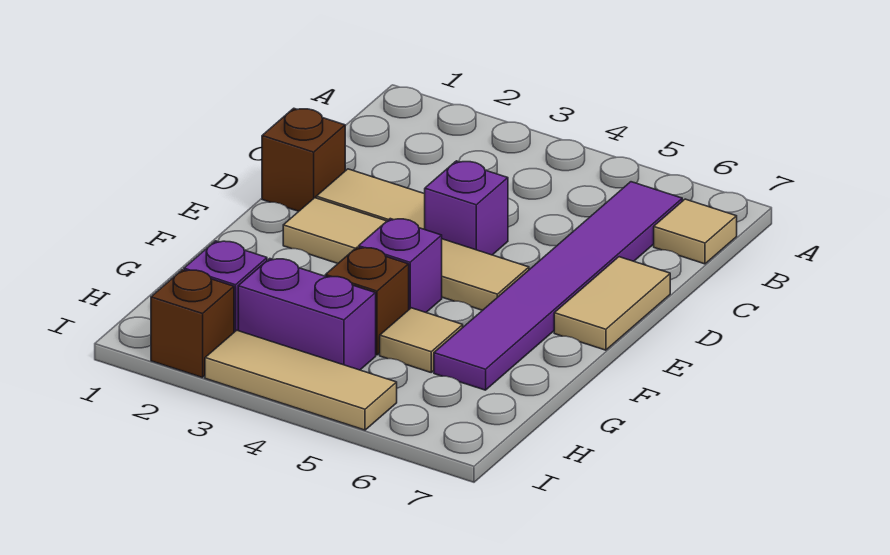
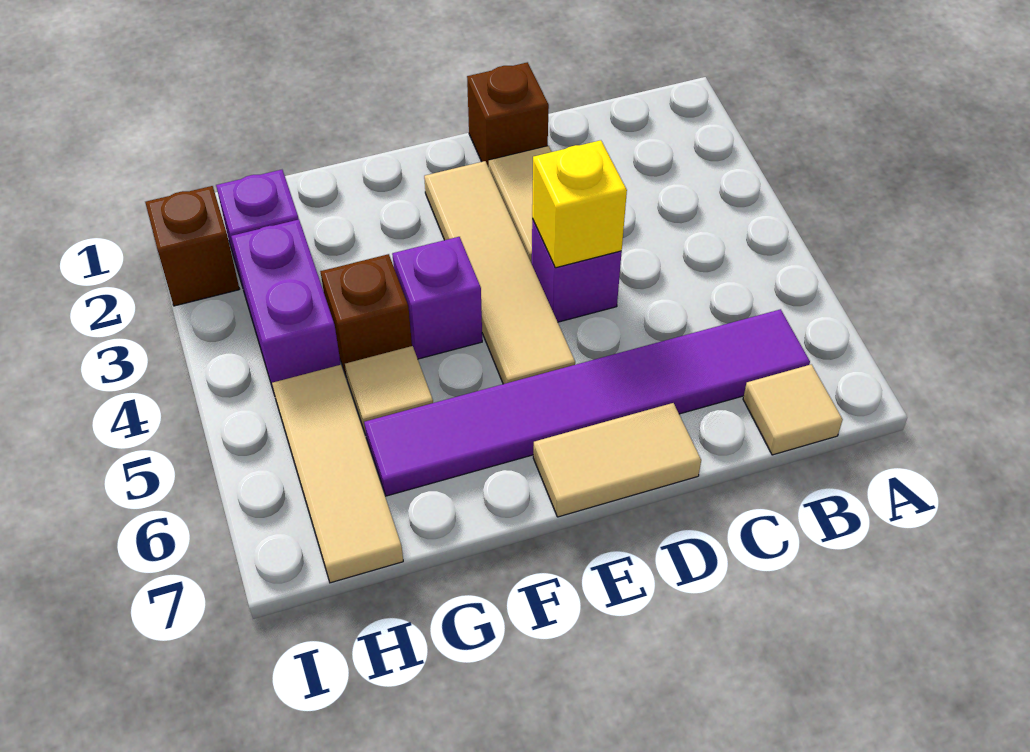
none -> yellow brick D4 level 2
tan tile I3:I5 level 1 -> tan tile H5:H7 level 1

